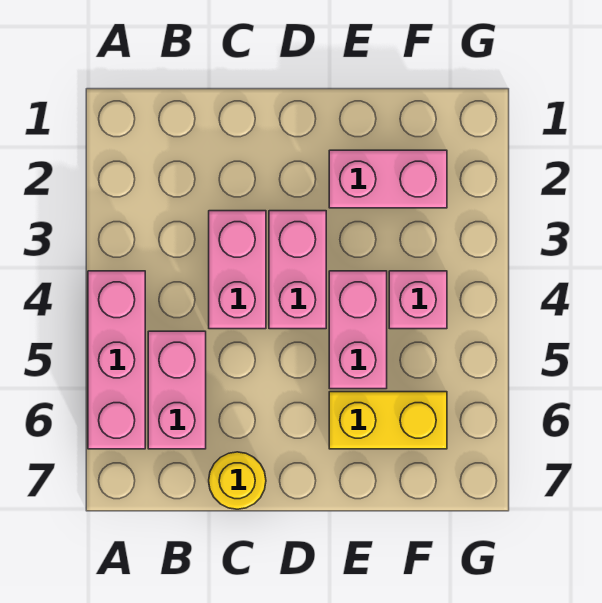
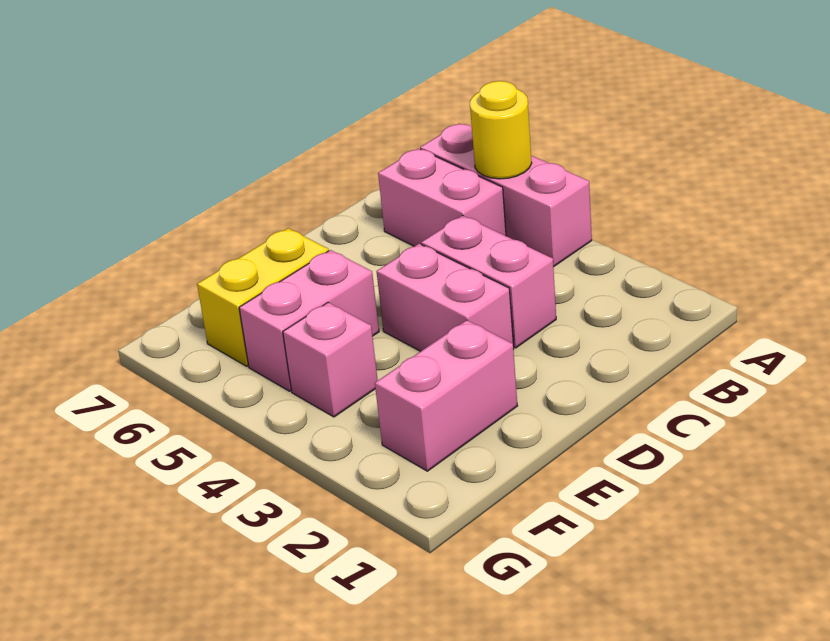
yellow round brick C7 level 1 -> yellow round brick A5 level 2
pink brick E4:E5 level 1 -> pink brick E5:F5 level 1

